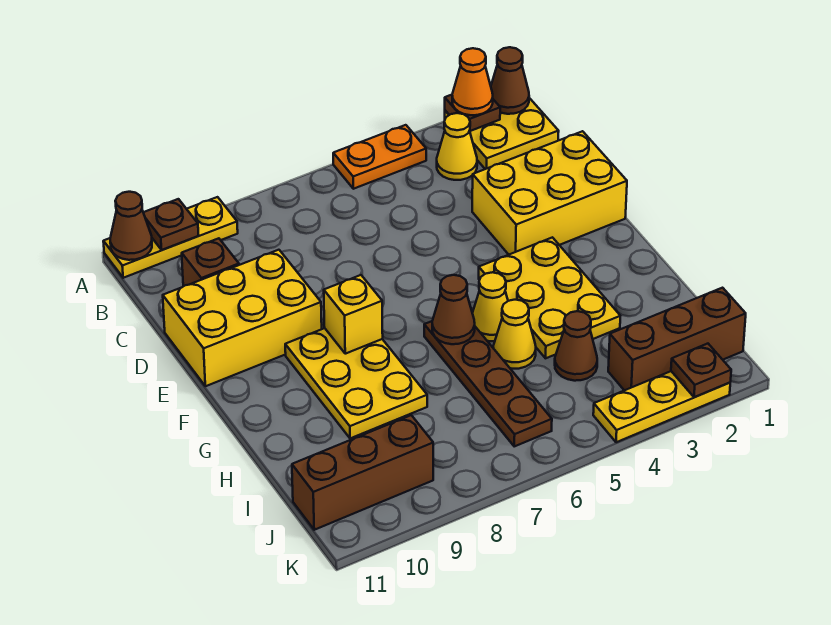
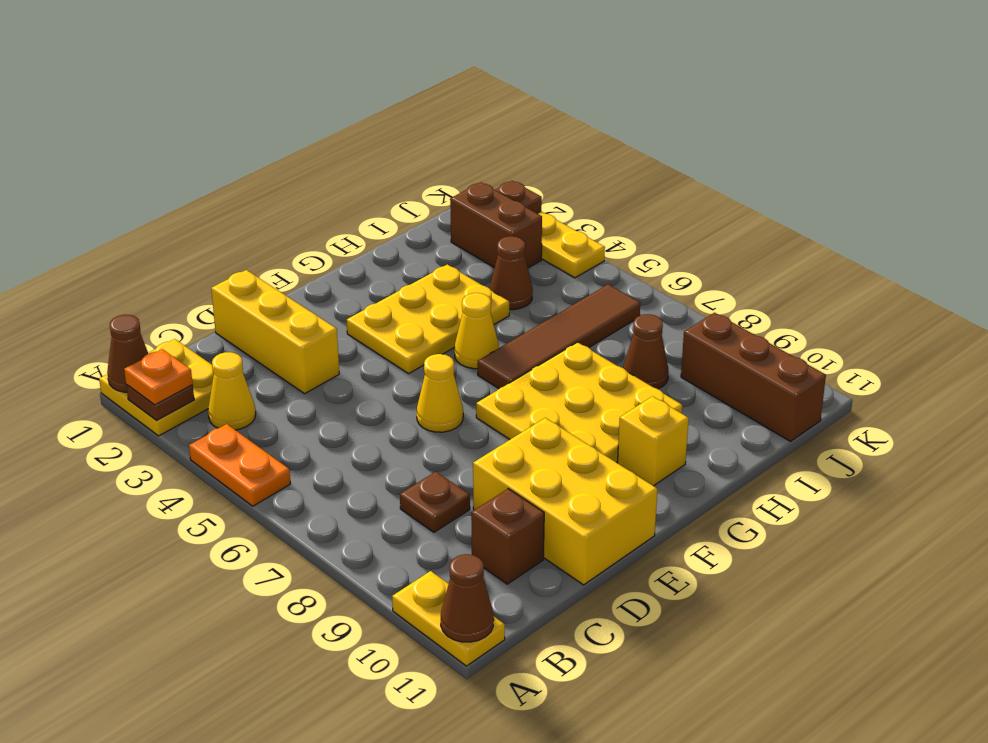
orange cone A2 level 3 -> orange plate A2 level 3
yellow plate A9:A11 level 1 -> yellow plate A10:A11 level 1
brown plate A10 level 2 -> brown plate C8 level 1
yellow brick D1:E3 level 1 -> yellow brick D1:D3 level 1
yellow plate F8:H9 level 1 -> yellow plate F7:H9 level 1
yellow brick F8 level 2 -> yellow brick G10 level 1
brown plate G6:J6 level 1 -> brown tile G6:J6 level 1
brown cone G6 level 2 -> brown cone I8 level 1
yellow cone H5 level 1 -> yellow cone E6 level 1
brown brick J1:J3 level 1 -> brown brick J2:J3 level 1

